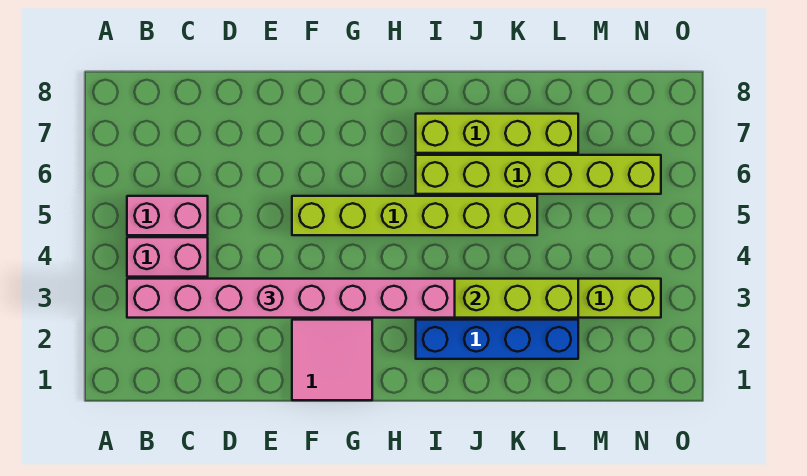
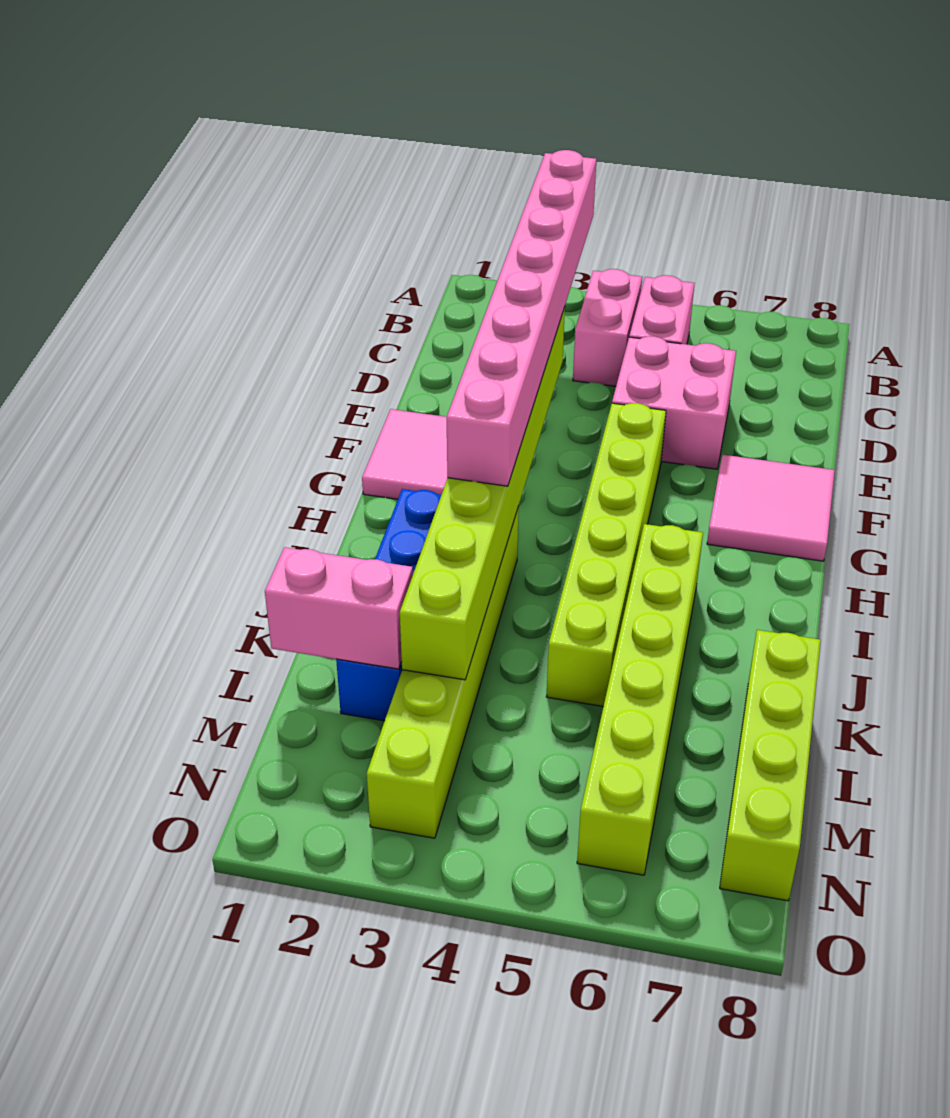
none -> pink brick D5:E6 level 1
none -> pink tile F7:G8 level 1
lime brick I7:L7 level 1 -> lime brick K8:N8 level 1
none -> pink brick L1:L2 level 2

